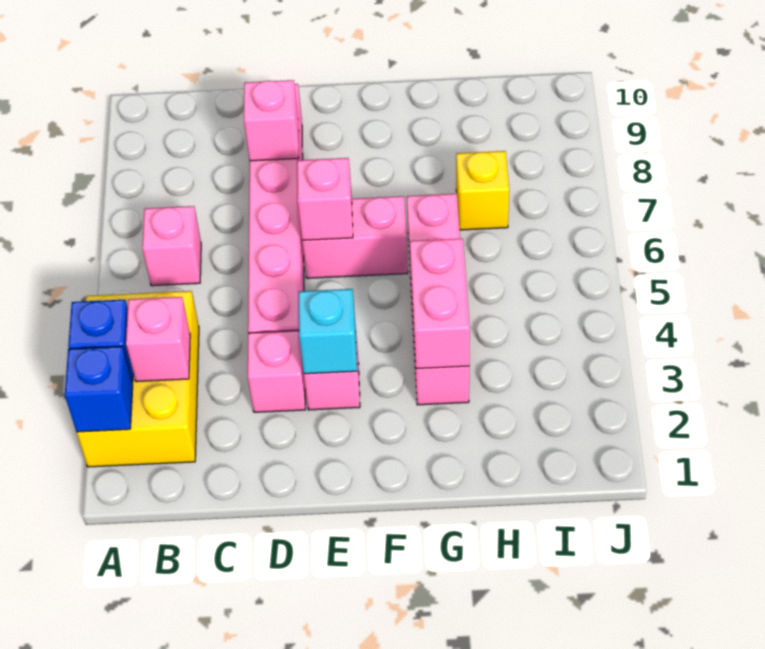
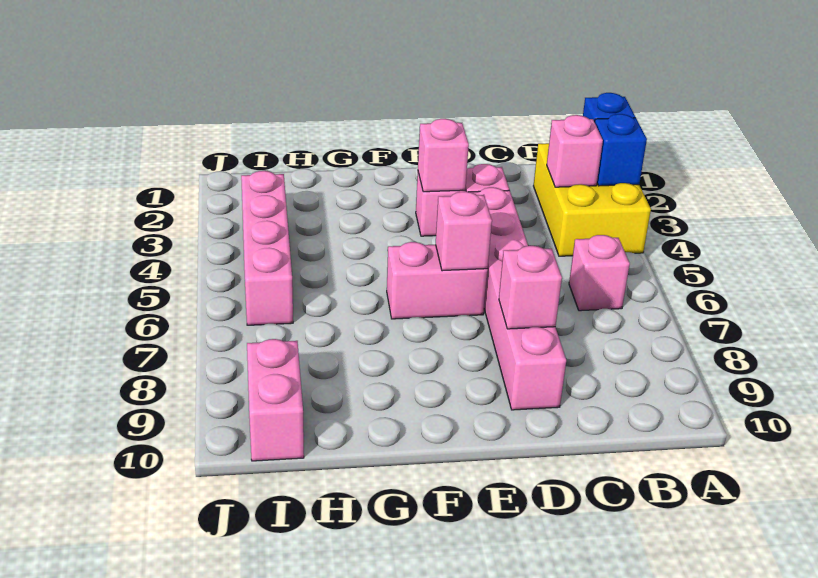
cyan brick E3 level 2 -> pink brick E3 level 2
pink brick G3:G6 level 1 -> pink brick I3:I6 level 1
pink brick G3:G4 level 2 -> pink brick I9:I10 level 1
yellow brick H7 level 1 -> none

